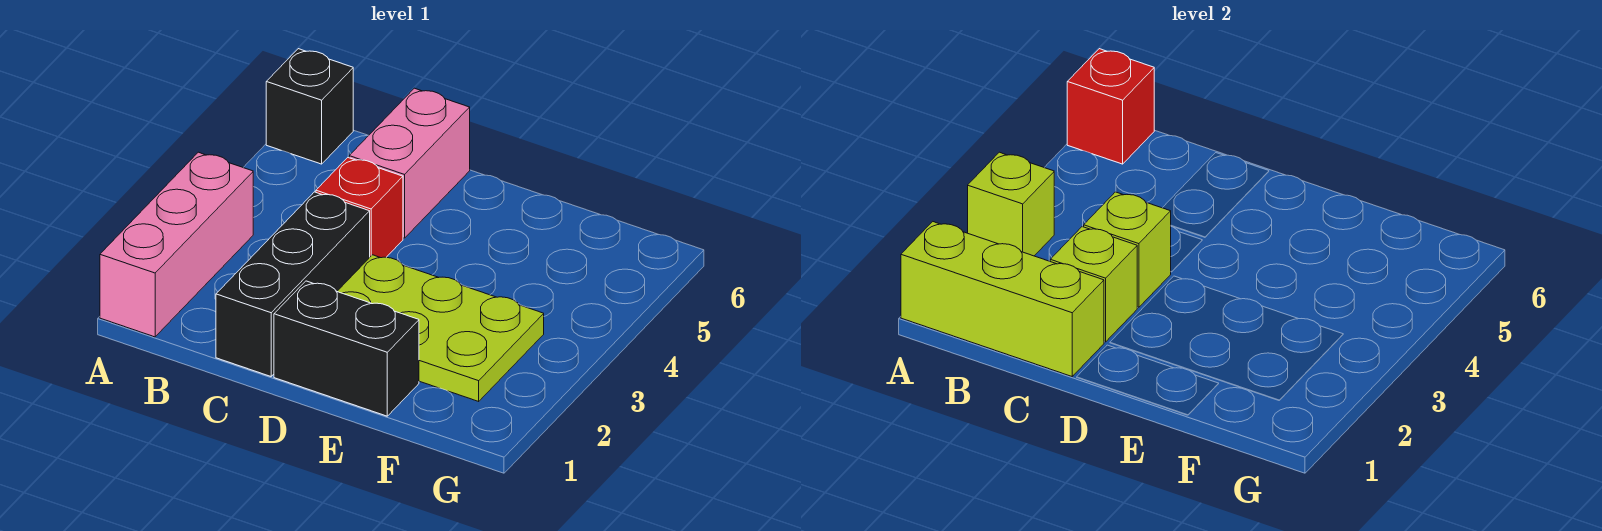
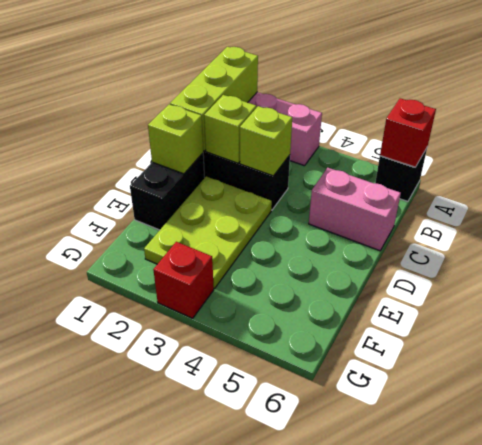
lime brick A3 level 2 -> lime brick D1 level 2
red brick C4 level 1 -> red brick G3 level 1

